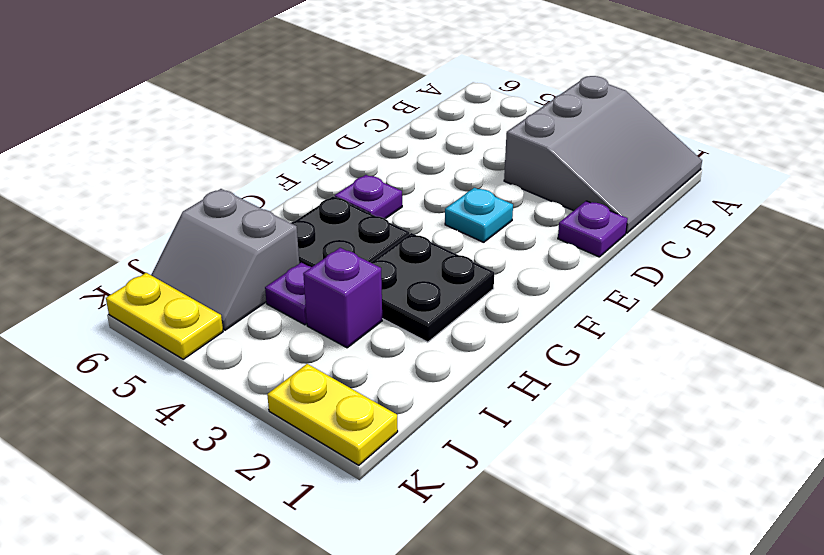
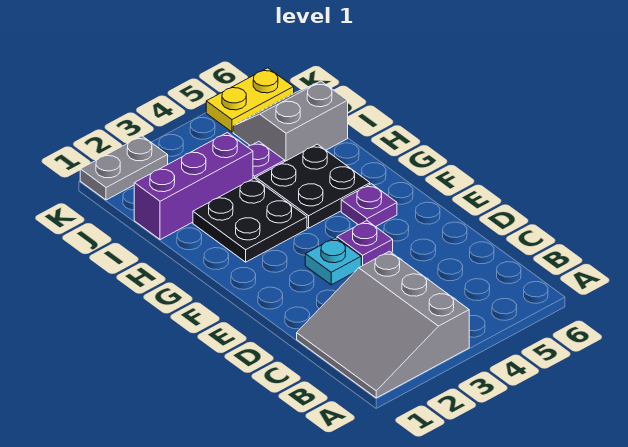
purple plate D1 level 1 -> purple plate E4 level 1
purple brick I3 level 1 -> purple brick I1:I3 level 1
yellow plate K1:K2 level 1 -> grey plate K1:K2 level 1

